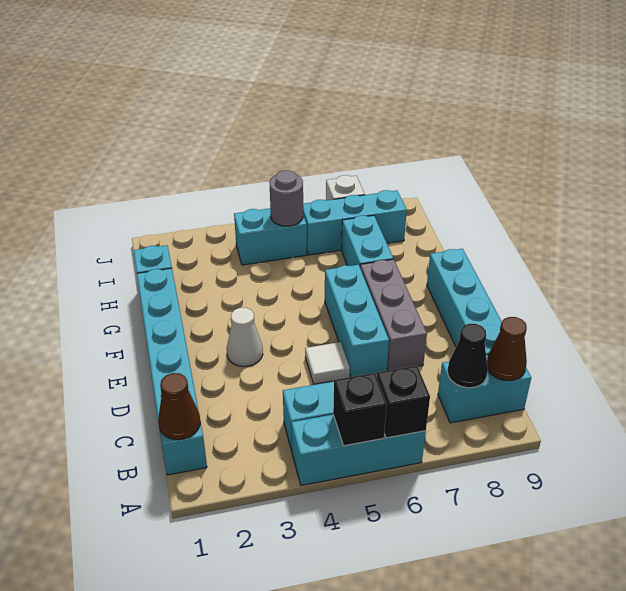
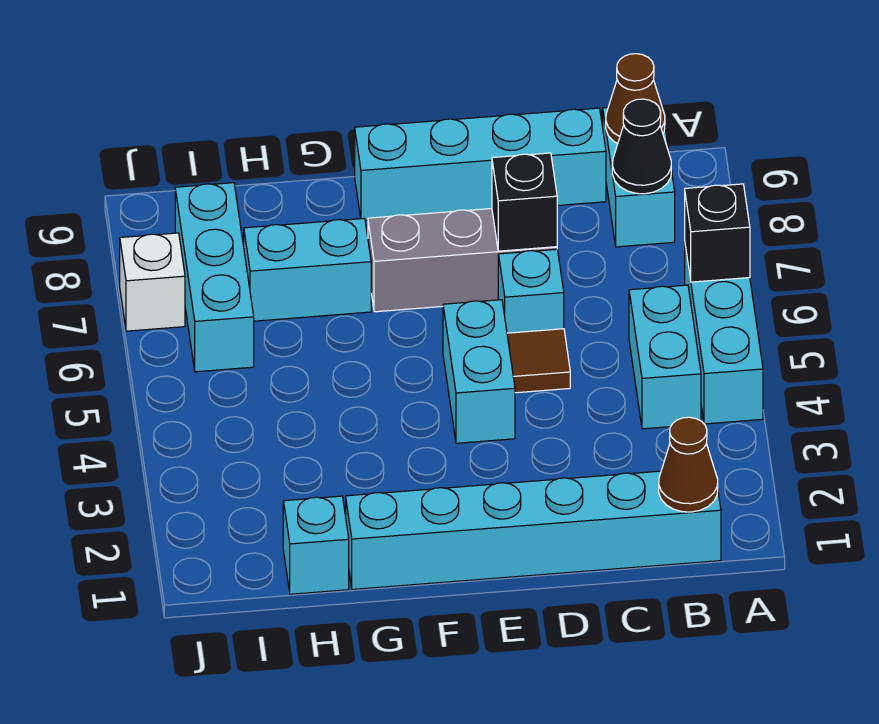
black brick A5 level 2 -> black brick D7 level 2
white tile D5 level 1 -> brown tile D5 level 1
cyan brick D6:F6 level 1 -> cyan brick D6 level 1
white cone E3 level 1 -> none
cyan brick I4:I5 level 1 -> cyan brick E4:E5 level 1
grey round brick I5 level 2 -> none

